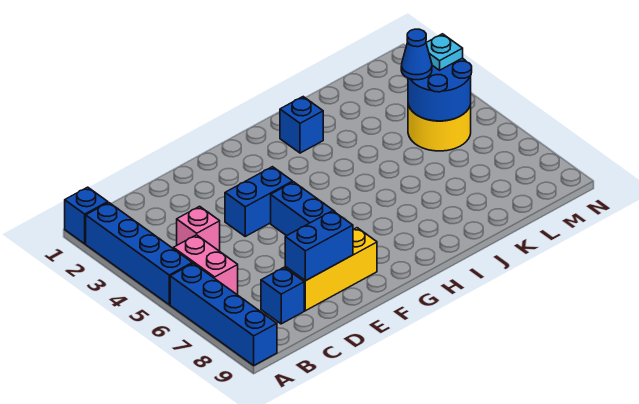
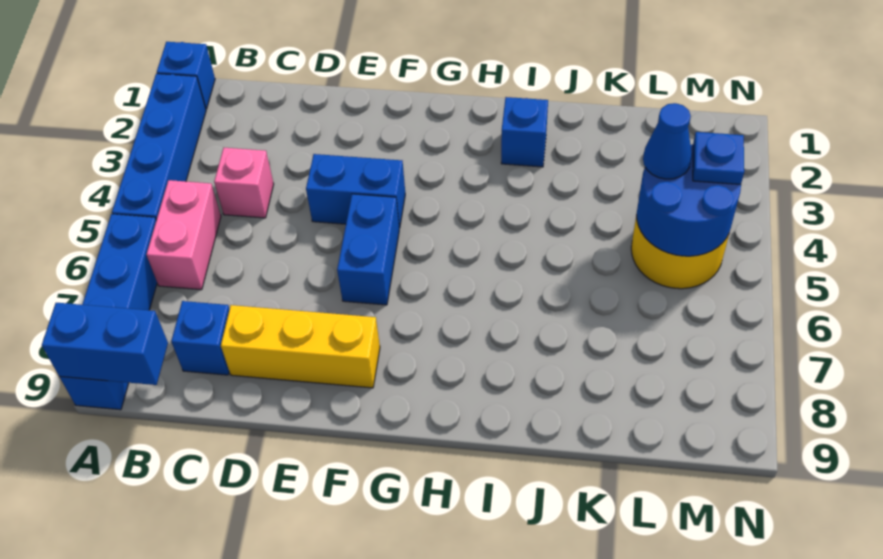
blue brick D8:E8 level 2 -> blue brick A9:B9 level 2
cyan plate M4 level 3 -> blue plate M4 level 3

